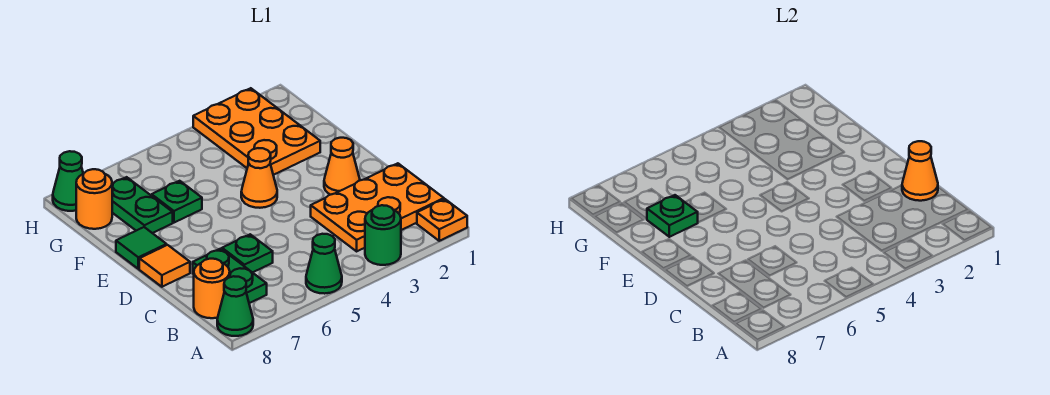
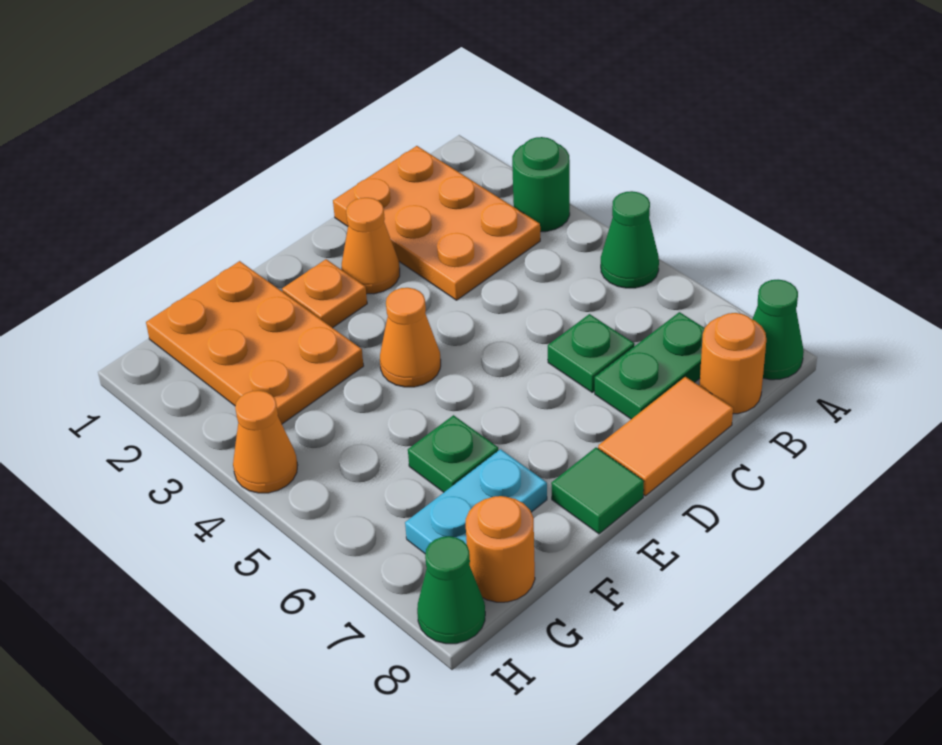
orange plate A1 level 1 -> orange plate E2 level 1
orange cone C1 level 2 -> orange cone H4 level 1
orange tile D8 level 1 -> orange tile C8:D8 level 1
orange plate F2:H3 level 1 -> orange plate F1:G3 level 1
green plate F7:G7 level 1 -> cyan plate F7:G7 level 1
green plate F7 level 2 -> none

